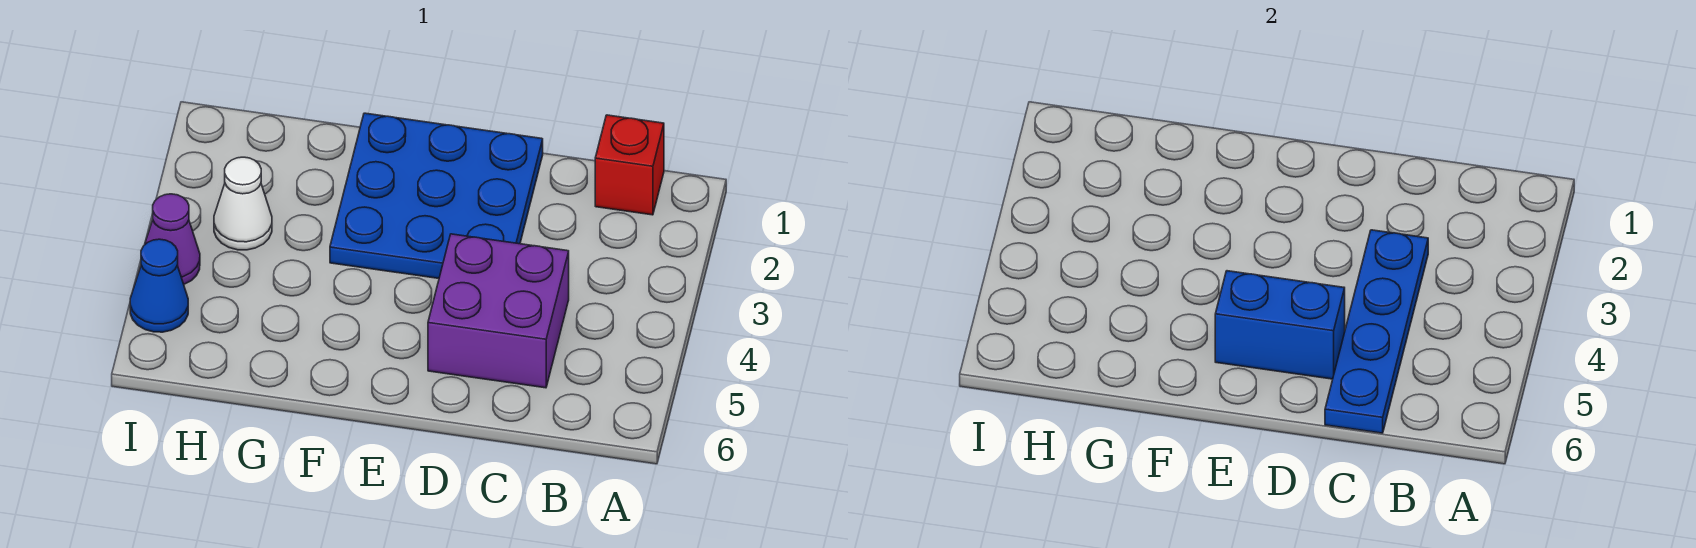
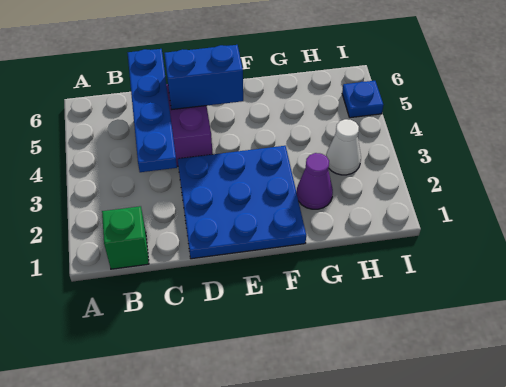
red brick B1 level 1 -> green brick B1 level 1
purple cone I4 level 1 -> purple cone G2 level 1
blue cone I5 level 1 -> blue plate I5 level 1

